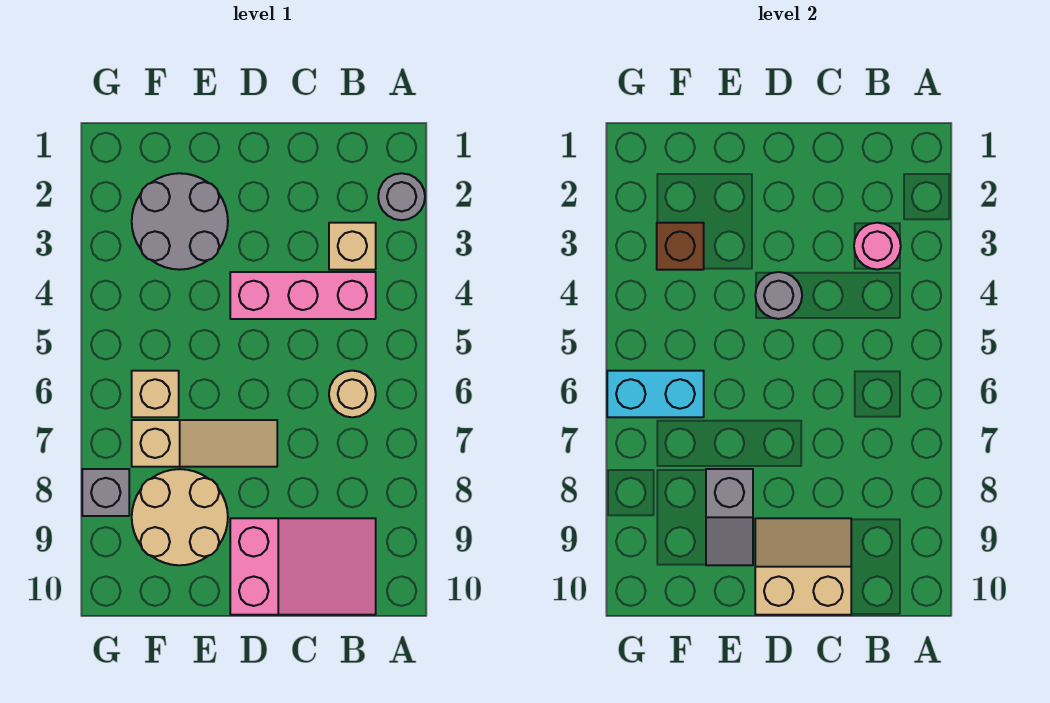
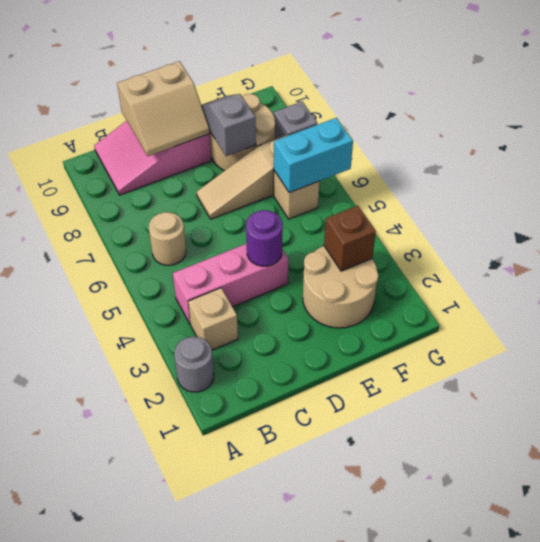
pink round brick B3 level 2 -> none
grey round brick D4 level 2 -> purple round brick D4 level 2
grey round brick E2:F3 level 1 -> tan round brick E2:F3 level 1

